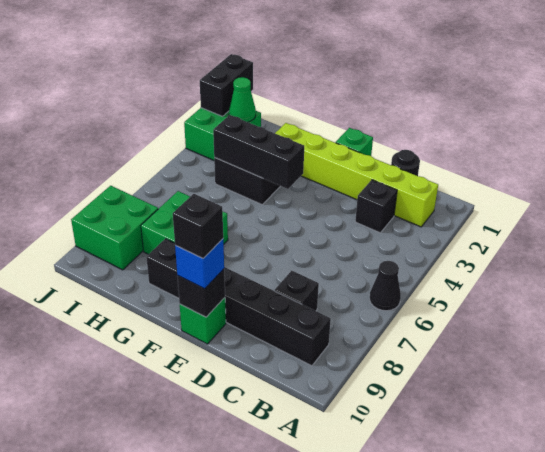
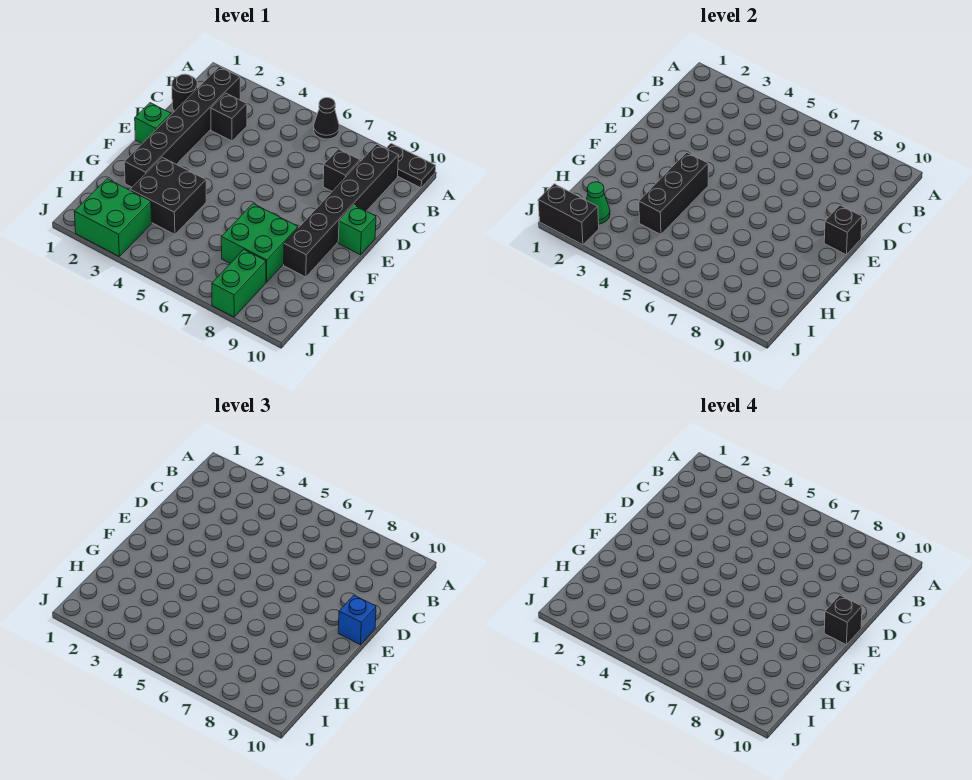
none -> black plate A9:A10 level 1
lime brick B2:G2 level 1 -> black brick B2:G2 level 1
green brick I8:J9 level 1 -> green brick I8:J8 level 1

